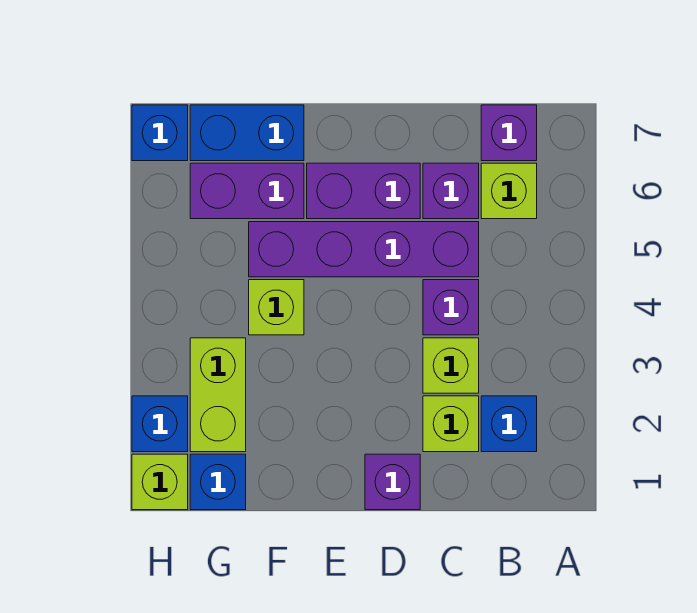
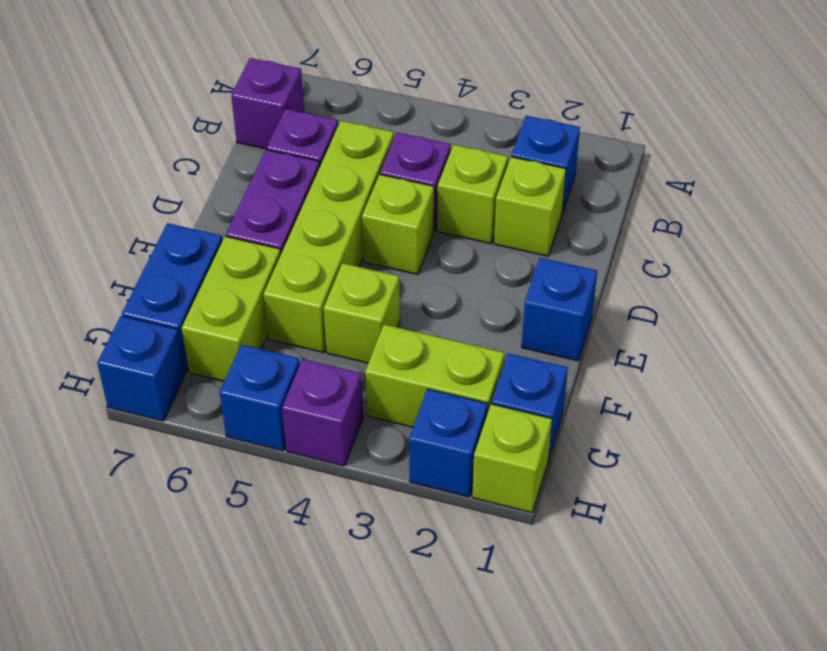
lime brick B6 level 1 -> lime brick D4 level 1
purple brick C5:F5 level 1 -> lime brick C5:F5 level 1
purple brick D1 level 1 -> purple brick H4 level 1
none -> blue brick E1 level 1
purple brick F6:G6 level 1 -> lime brick F6:G6 level 1
none -> blue brick H5 level 1

